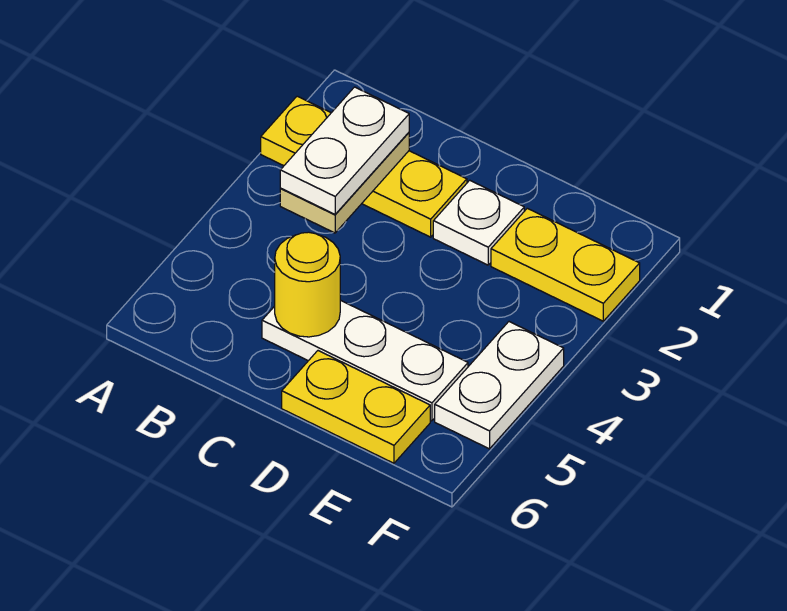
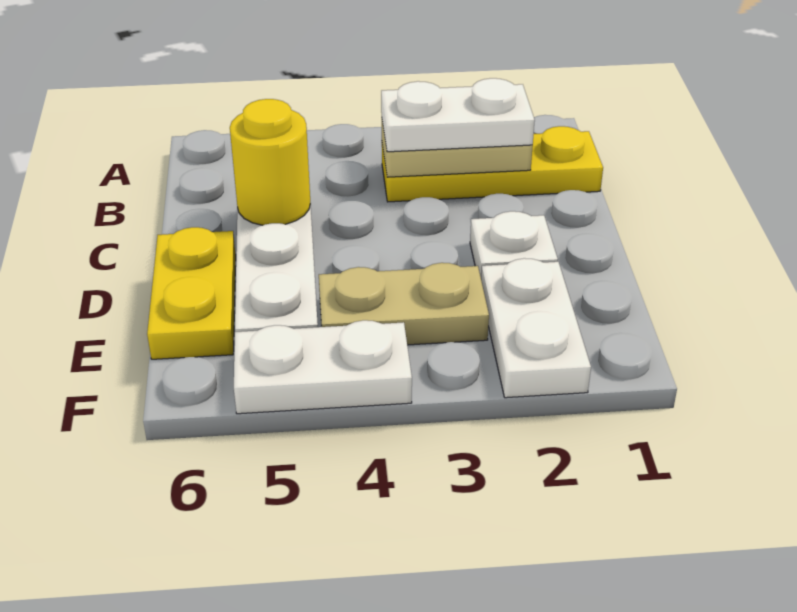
yellow plate A2:C2 level 1 -> yellow plate B1:B3 level 1
yellow plate E2:F2 level 1 -> white plate E2:F2 level 1
none -> tan plate E3:E4 level 1

